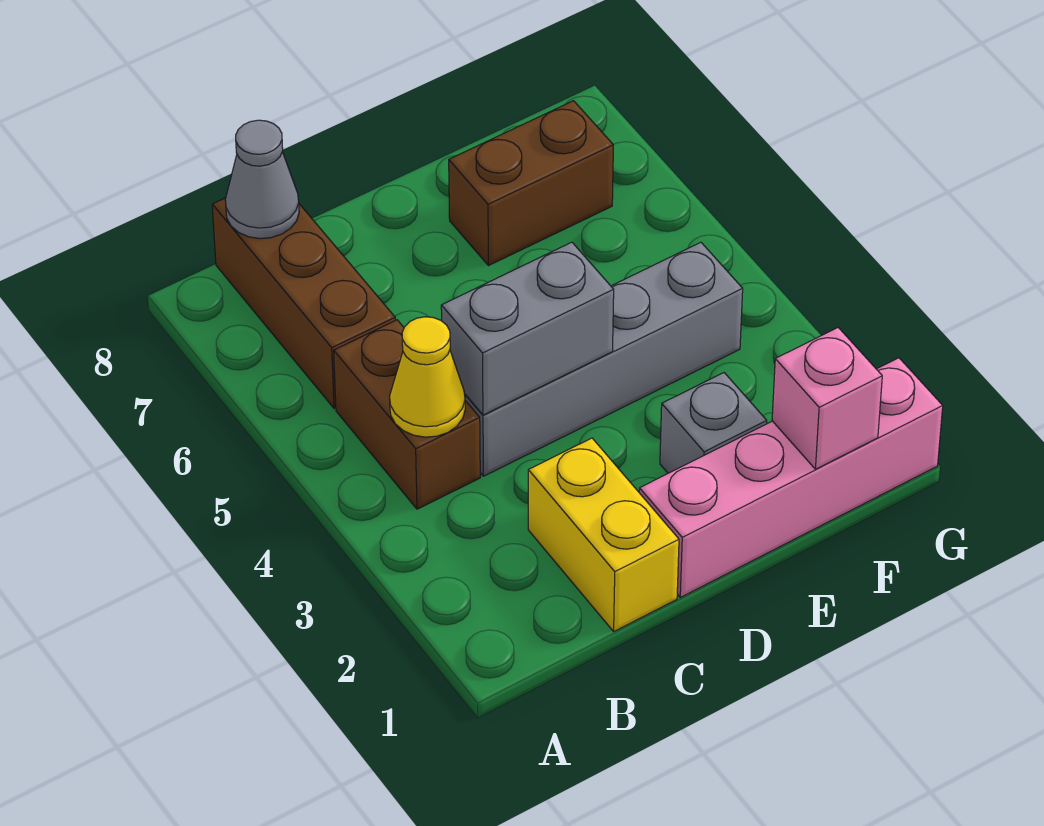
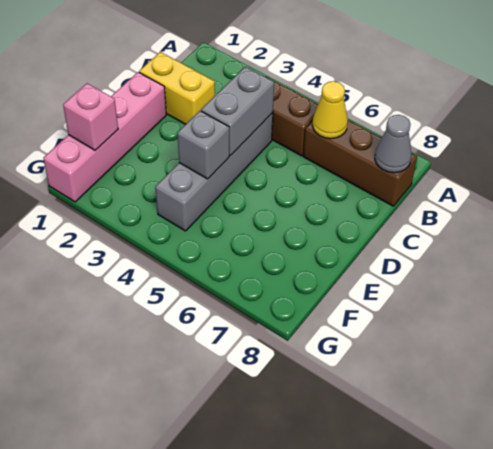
yellow cone B4 level 2 -> yellow cone B6 level 2
grey brick E2 level 1 -> grey brick E4 level 2
brown brick E7:F7 level 1 -> none

